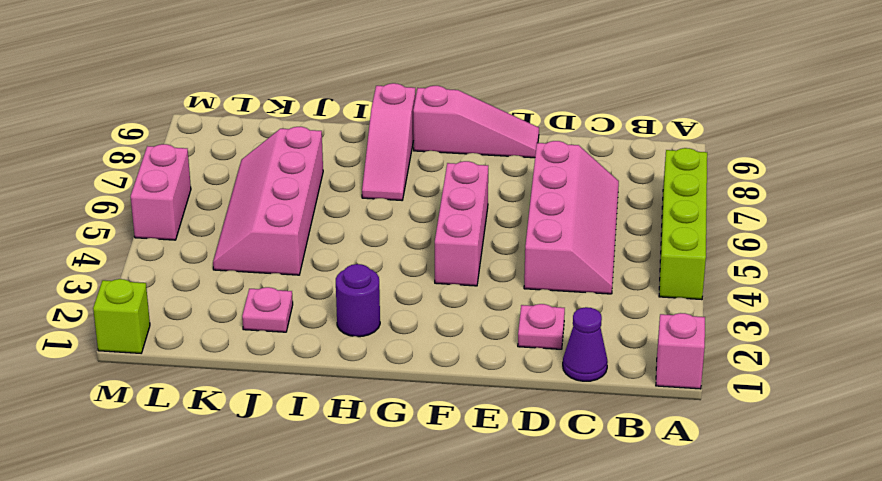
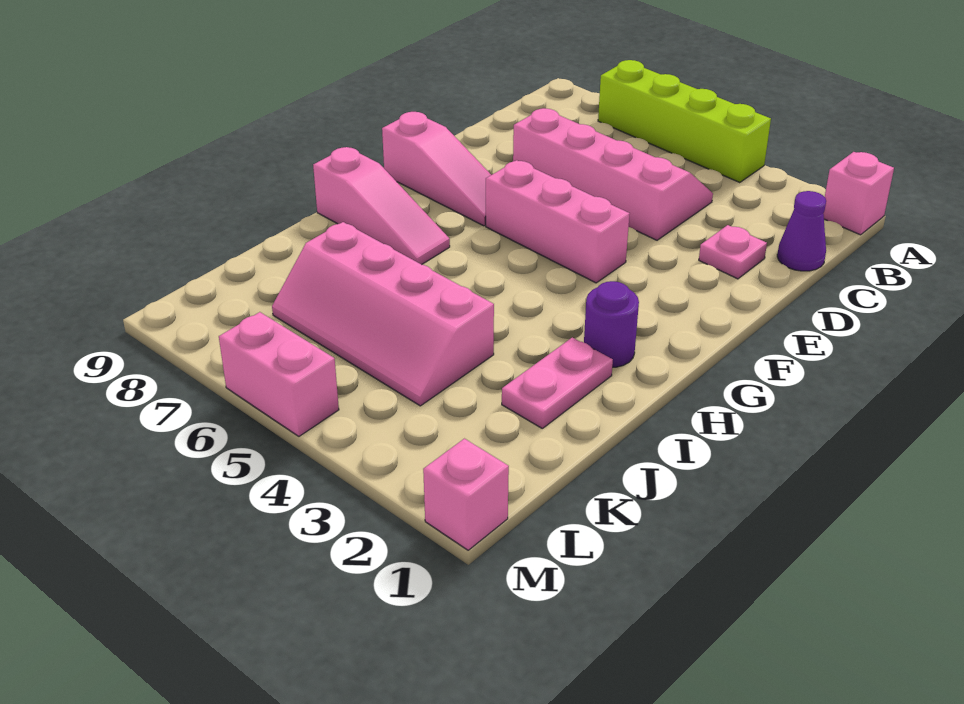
pink slope E9:G9 level 1 top G -> pink slope F7:F9 level 1 top 9
pink plate J2 level 1 -> pink plate I2:J2 level 1
lime brick M1 level 1 -> pink brick M1 level 1

